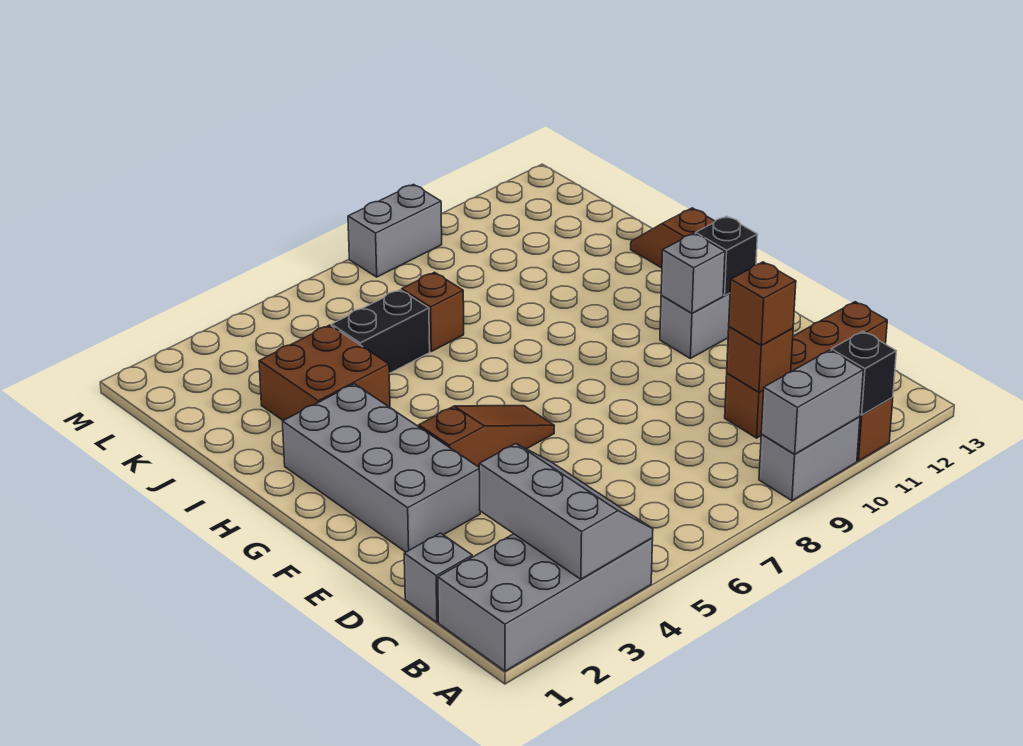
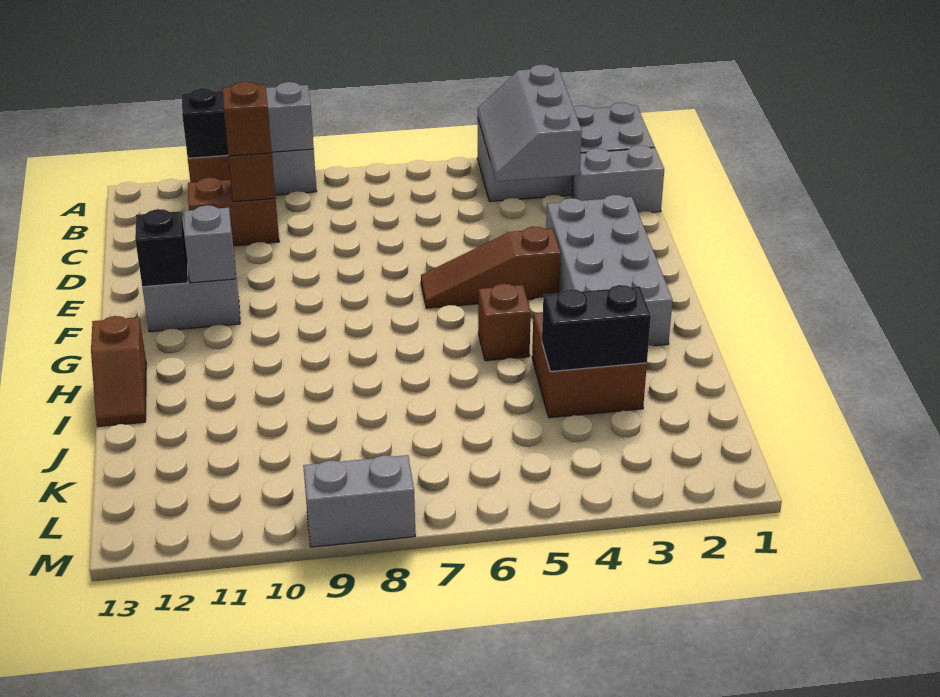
grey brick C1 level 1 -> grey brick C1:C2 level 1
brown brick C10:C13 level 1 -> brown brick C10:C11 level 1
black brick J5:J6 level 1 -> black brick J3:J4 level 2
brown brick J7 level 1 -> brown brick H5 level 1

